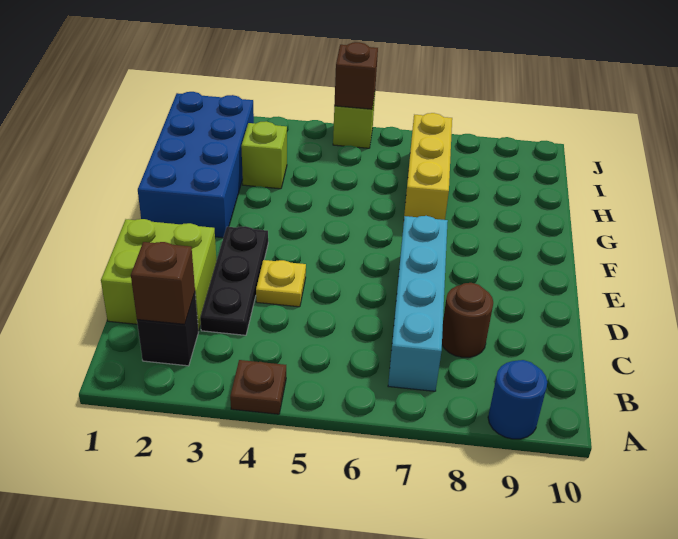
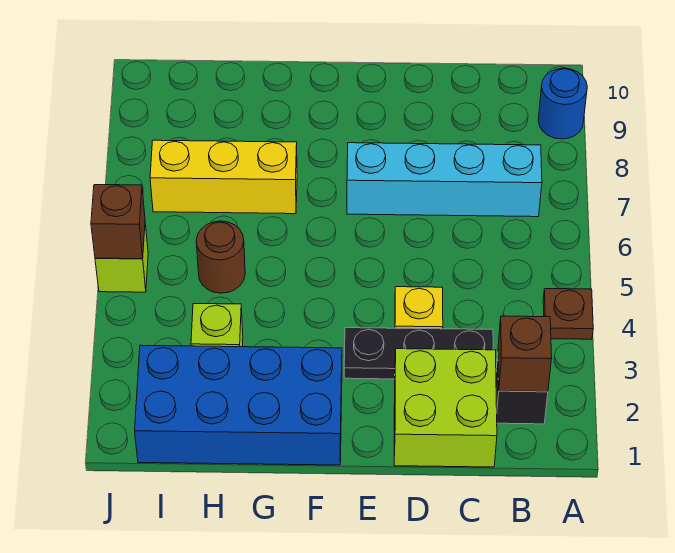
brown round brick C8 level 1 -> brown round brick H5 level 1

